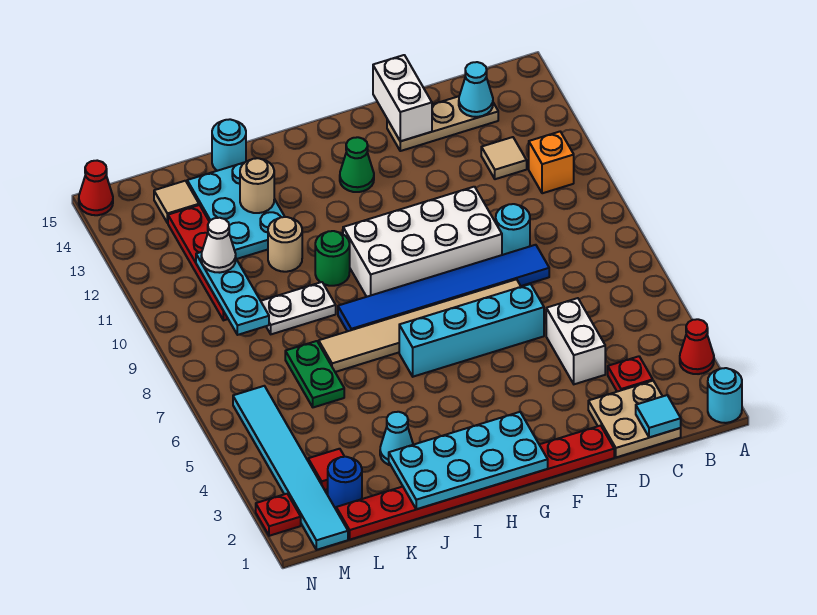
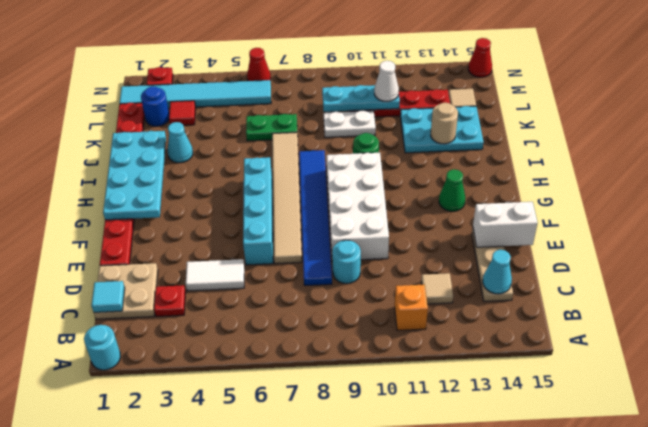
red cone A3 level 1 -> red cone N6 level 1
white brick D4:D5 level 1 -> white tile D4:D5 level 1
white plate J9:K9 level 1 -> white plate K9:K10 level 1
tan round brick J11 level 1 -> none
cyan round brick J15 level 1 -> none

